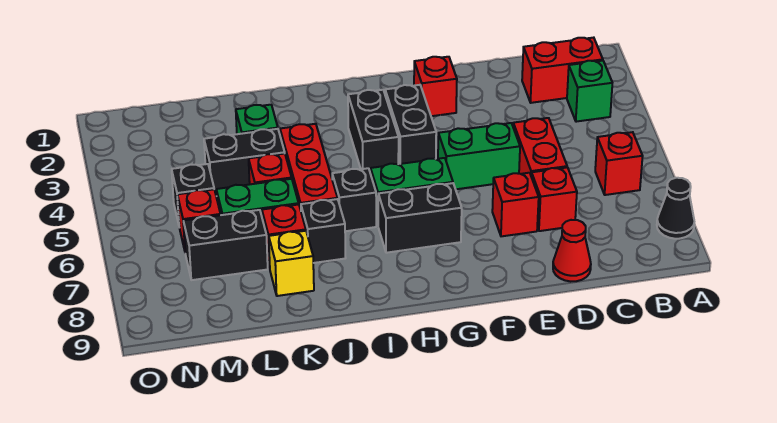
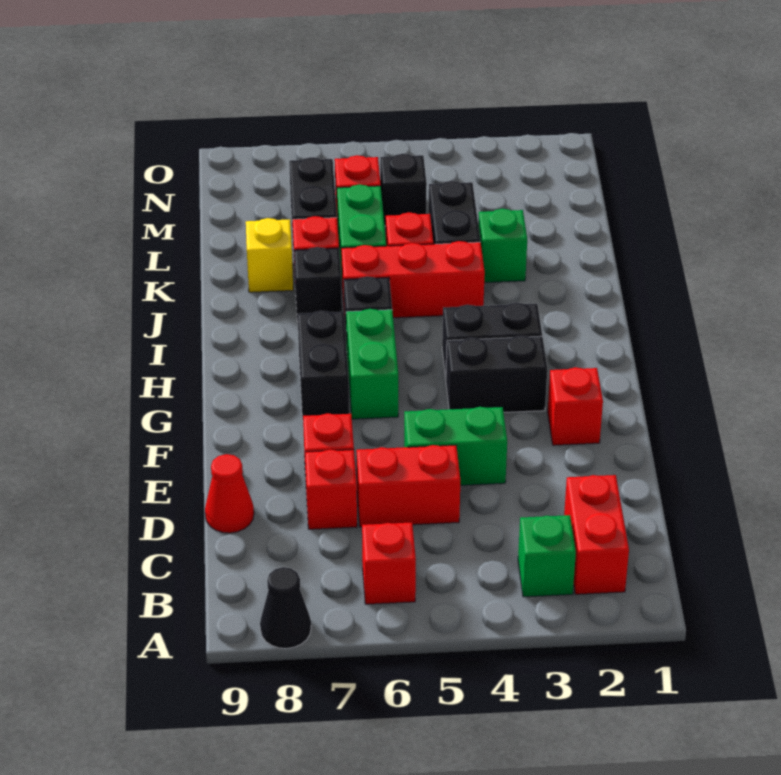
green brick E5:F5 level 1 -> green brick E4:E5 level 1

